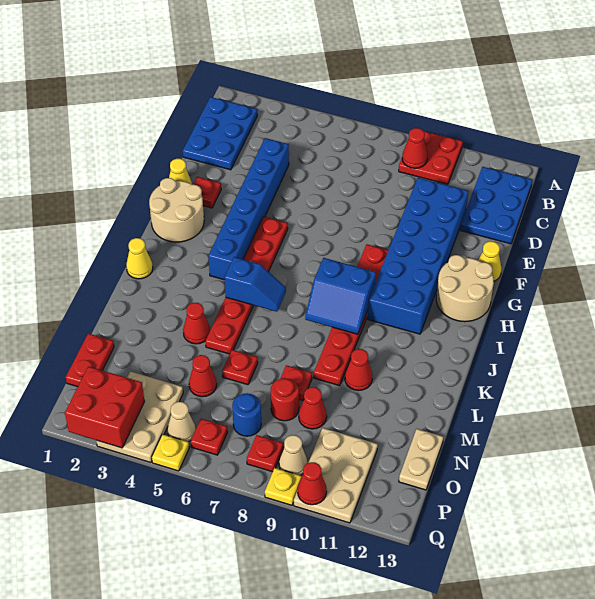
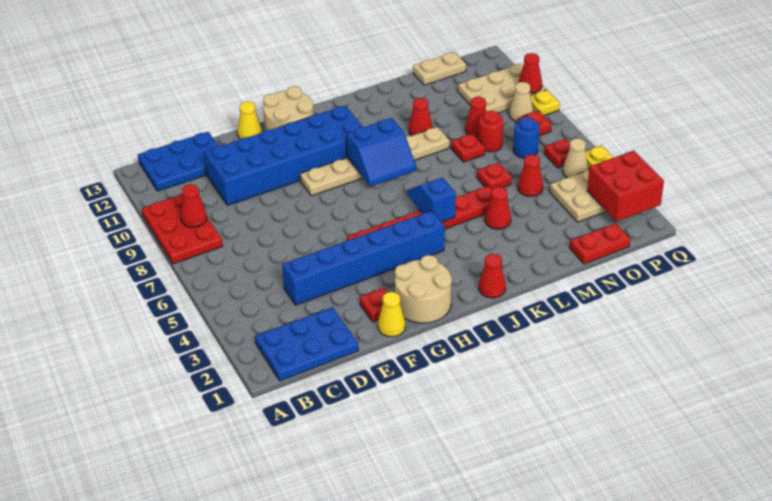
red plate A9:B10 level 1 -> red plate A8:B10 level 1
red plate G9:L9 level 1 -> tan plate G9:L9 level 1
blue slope I8:J9 level 2 top I -> blue slope I8:J9 level 2 top 9
yellow cone J1 level 1 -> red cone J1 level 1

